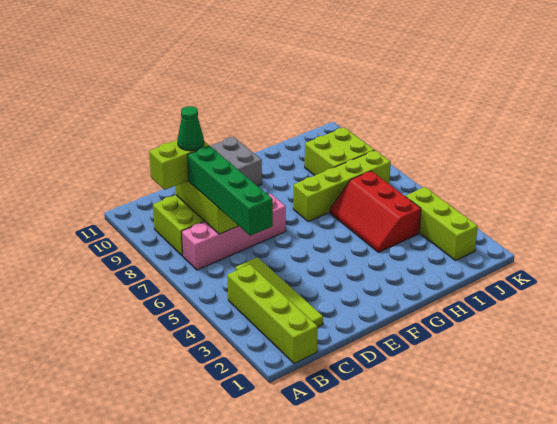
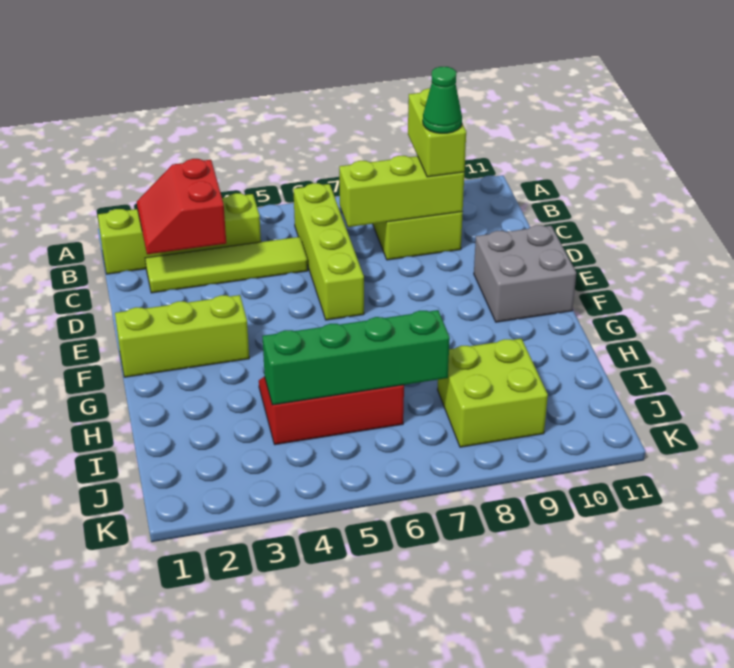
none -> red slope B2:C3 level 2 top 3
pink brick B7:E7 level 1 -> none
green brick C5:C8 level 3 -> green brick I4:I7 level 2
lime brick G7:J7 level 1 -> lime brick B6:E6 level 1
lime brick J2:J4 level 1 -> lime brick F1:F3 level 1

